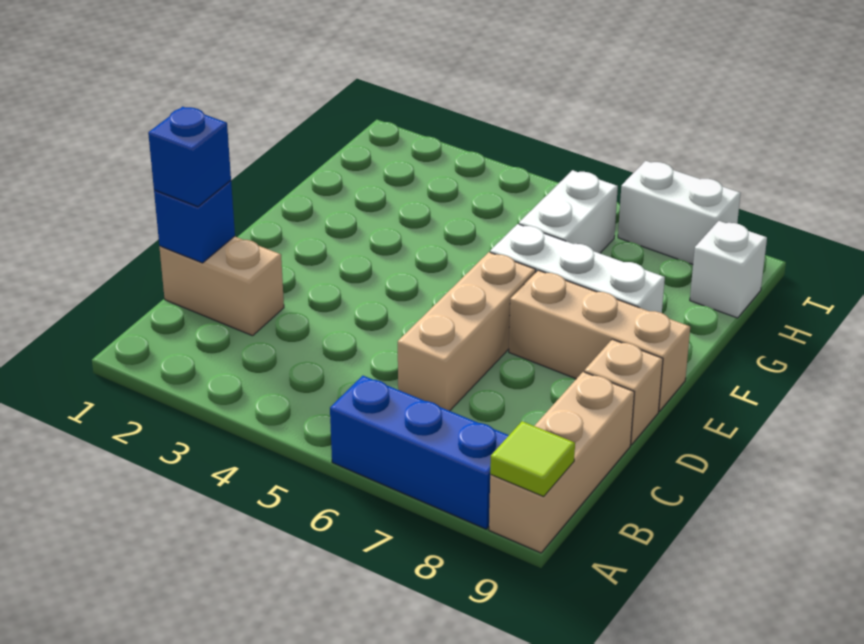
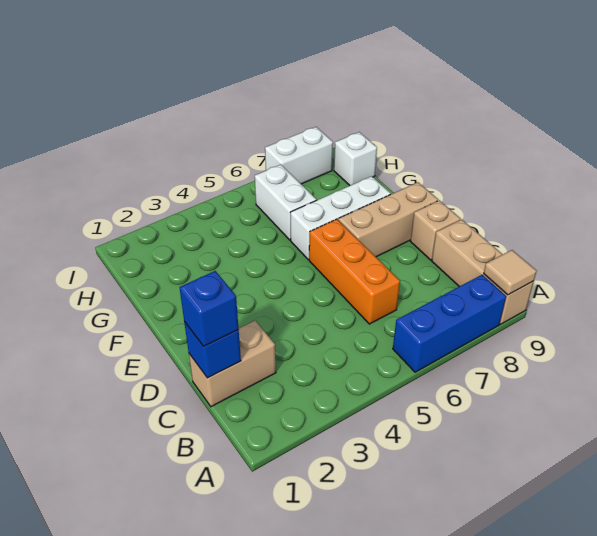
lime tile A9 level 2 -> tan tile A9 level 2
tan brick C6:E6 level 1 -> orange brick C6:E6 level 1

